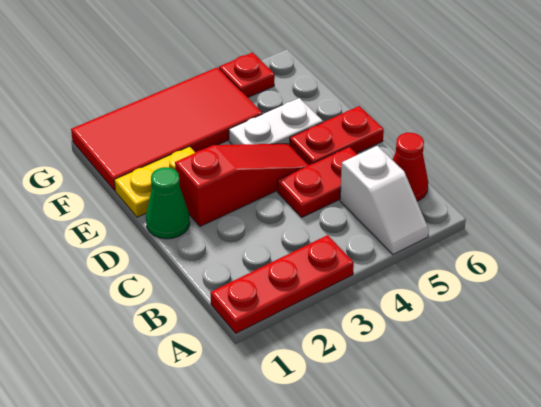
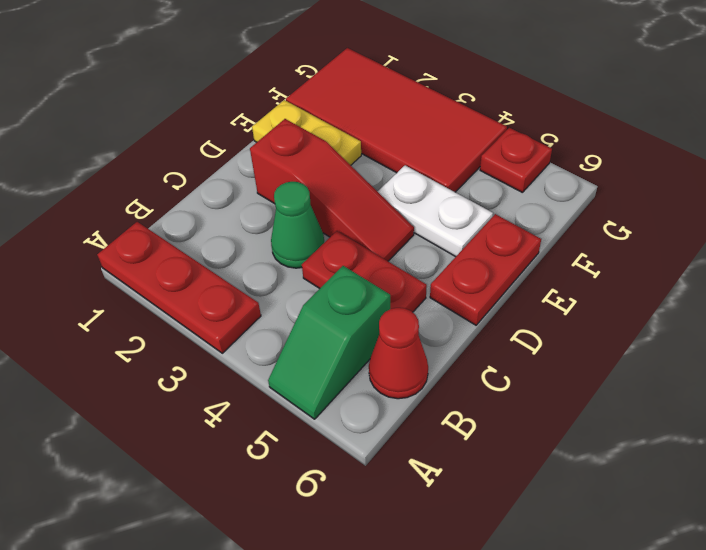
white slope A5:B5 level 1 top B -> green slope A5:B5 level 1 top B
green cone D1 level 1 -> green cone C3 level 1
red plate D5:D6 level 1 -> red plate D6:E6 level 1

